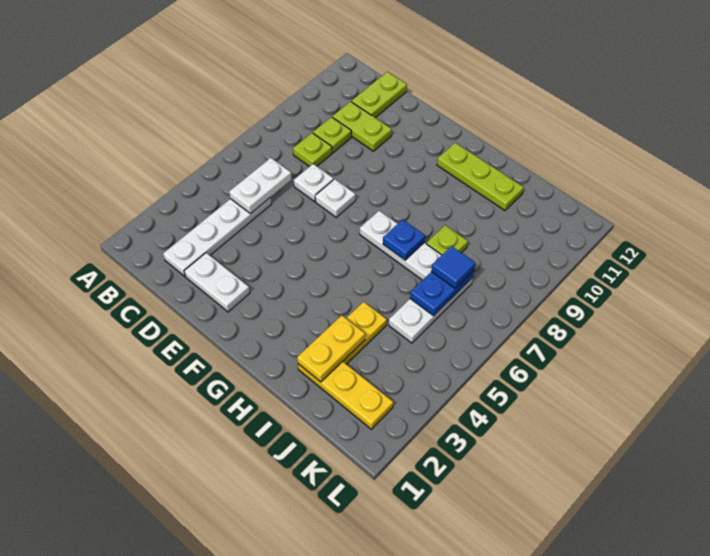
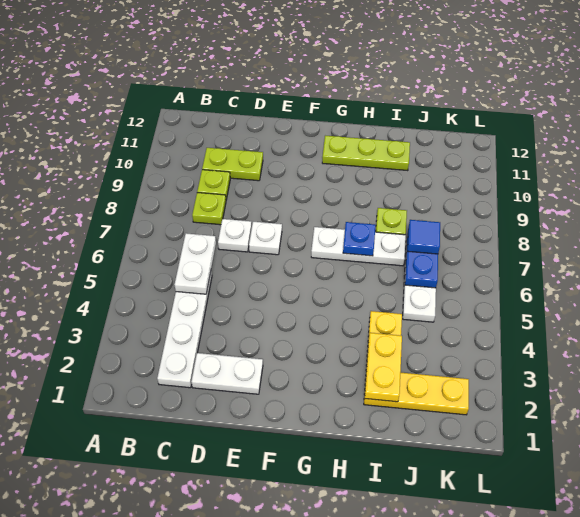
lime plate C11:C12 level 1 -> none

